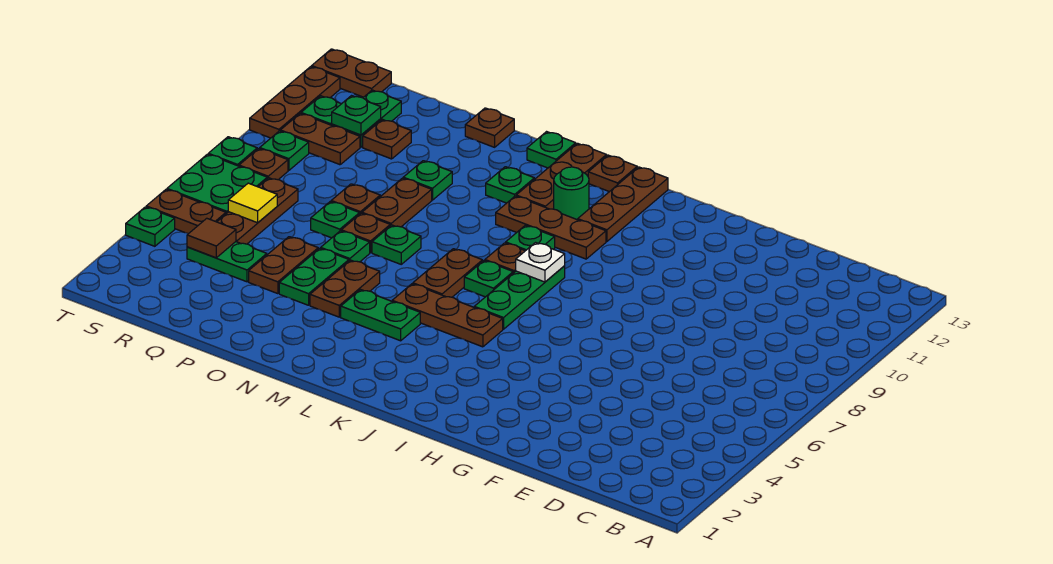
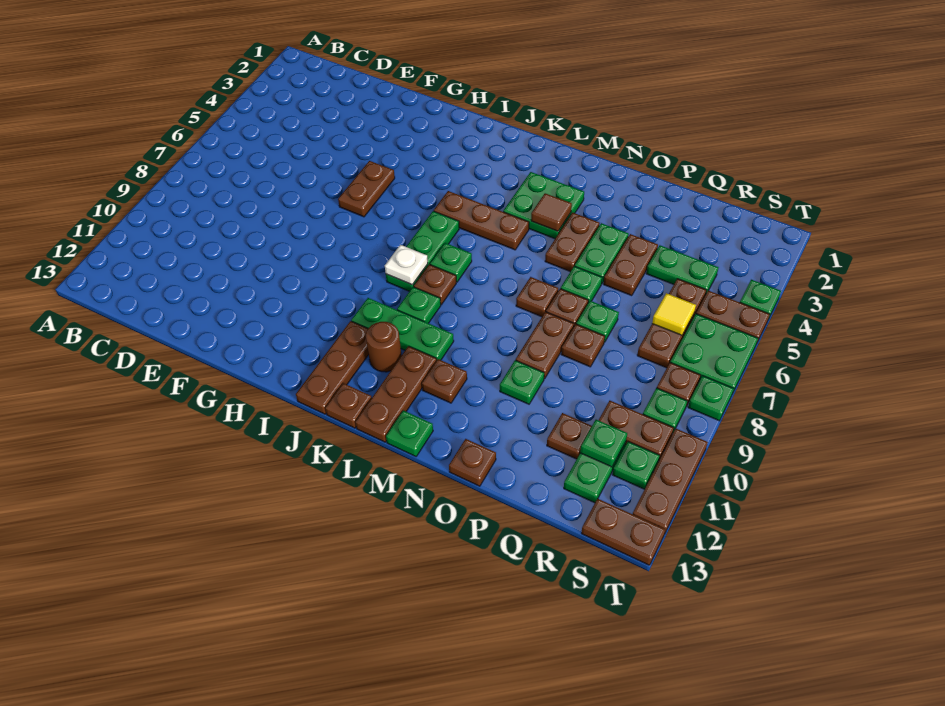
brown plate J10:L10 level 1 -> green plate J10:L10 level 1
green round brick K11 level 1 -> brown round brick K11 level 1
green plate L4:M4 level 1 -> green plate L3:M4 level 1
brown plate L6:L7 level 1 -> brown plate G5:G6 level 1
green plate M11 level 1 -> brown plate M11 level 1
green plate N7 level 1 -> brown plate N7 level 1
brown tile R4 level 2 -> brown tile M4 level 2

